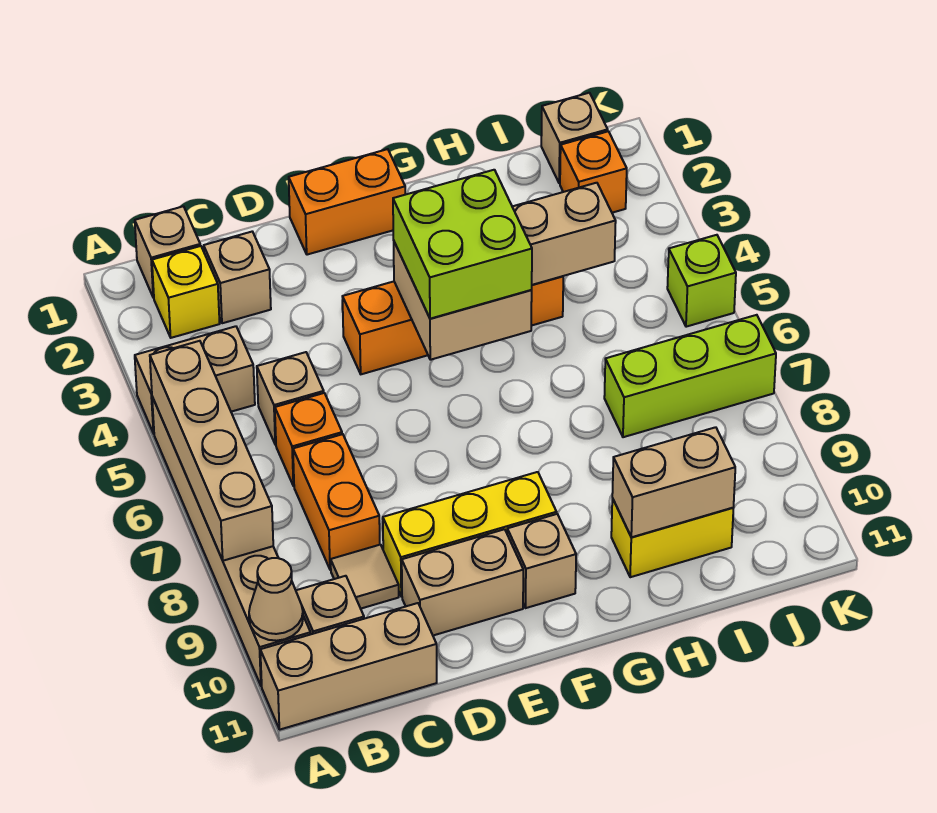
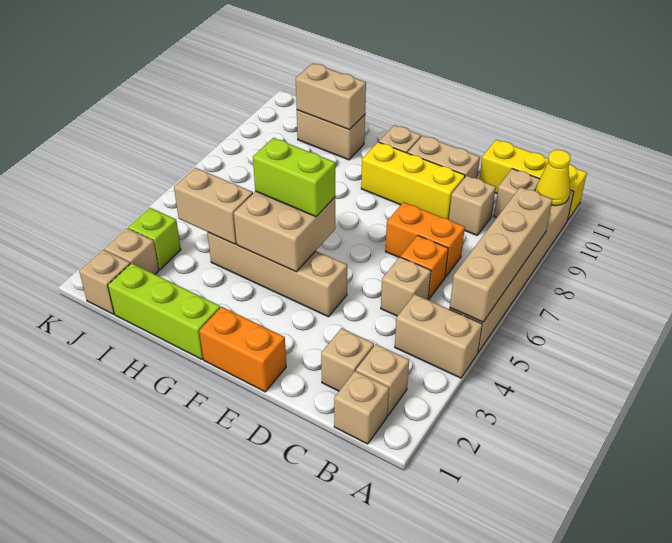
tan cone A10 level 2 -> yellow cone A10 level 2
tan brick A11:C11 level 1 -> yellow brick A11:C11 level 1
yellow brick B2 level 1 -> tan brick B2 level 1
orange brick C7:C8 level 1 -> orange brick C7:D7 level 1
tan tile C9 level 1 -> tan brick C9 level 1
orange brick E4:H4 level 1 -> tan brick E4:H4 level 1
lime brick F4:G5 level 3 -> lime brick F5:G5 level 3
yellow brick H10:I10 level 1 -> tan brick H10:I10 level 1
lime brick I7:K7 level 1 -> lime brick G1:I1 level 1
orange brick J2 level 1 -> tan brick J2 level 1
lime brick K5 level 1 -> lime brick J3 level 1

